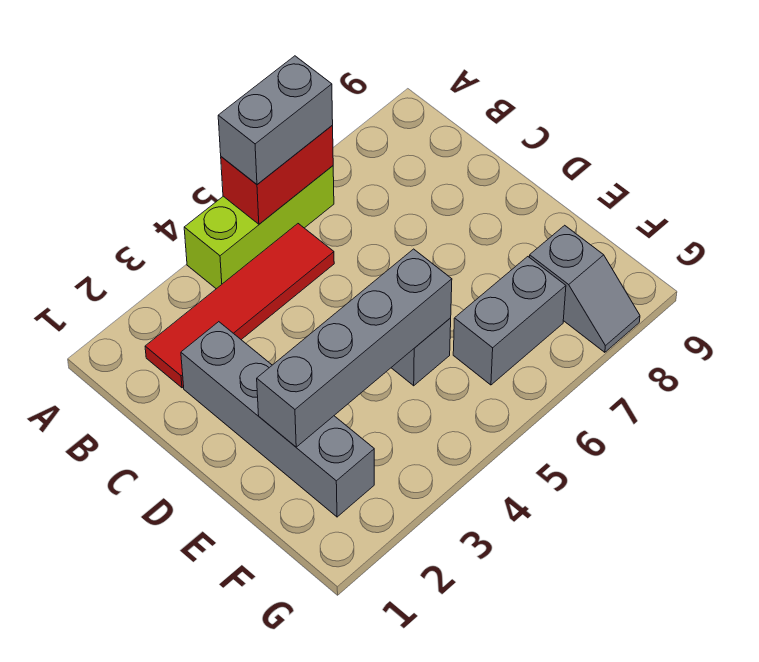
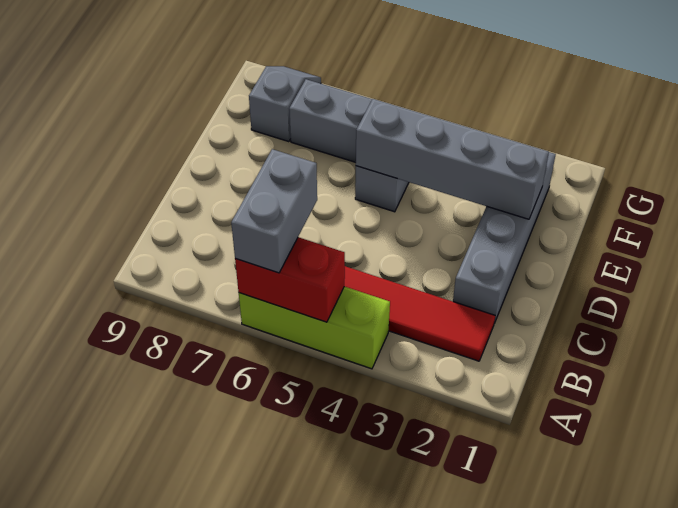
grey brick A5:A6 level 3 -> grey brick A6:B6 level 3

